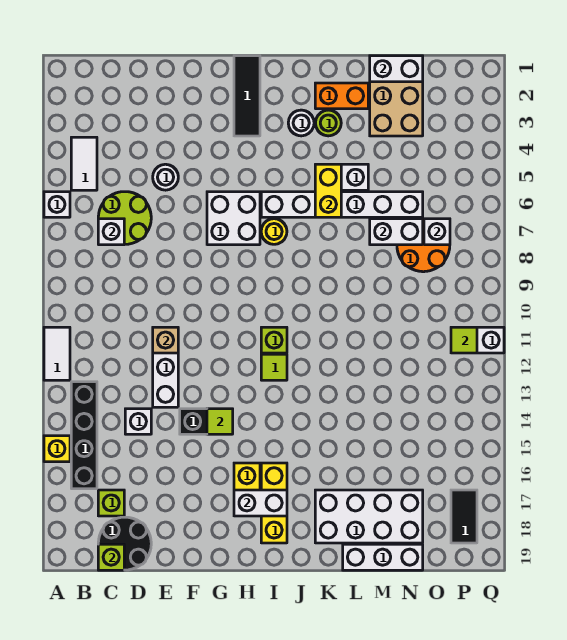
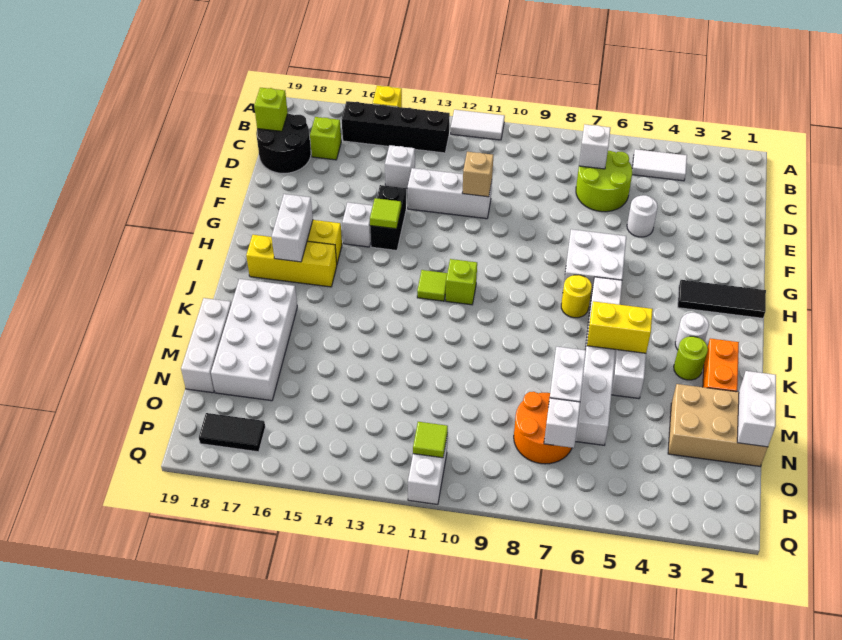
white brick A6 level 1 -> white brick G15 level 1

